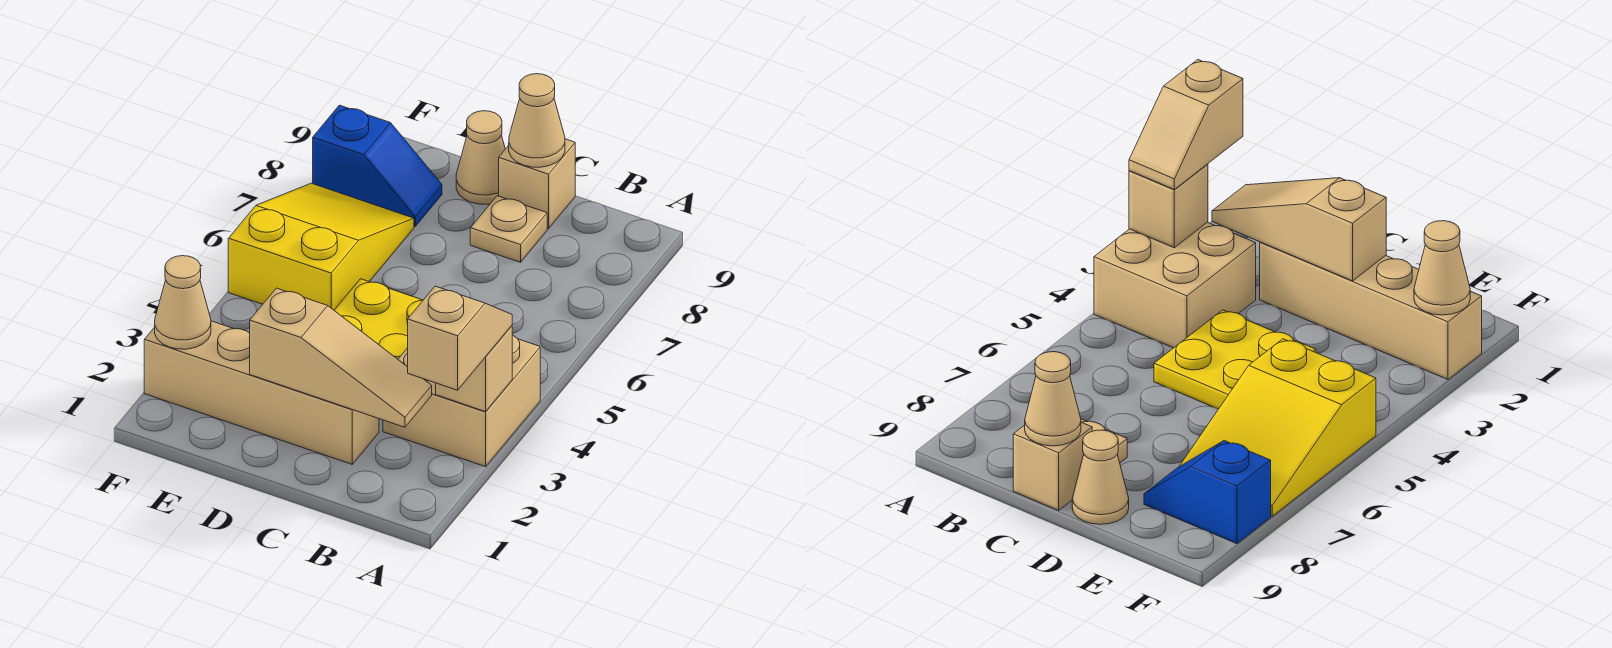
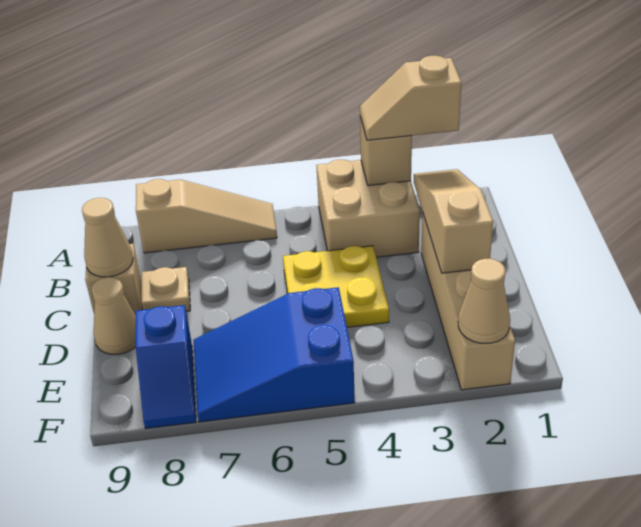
none -> tan slope A6:A8 level 1 top 8
yellow slope E5:F7 level 1 top 5 -> blue slope E5:F7 level 1 top 5
blue slope E8:F8 level 1 top F -> blue slope E8:F8 level 1 top E

